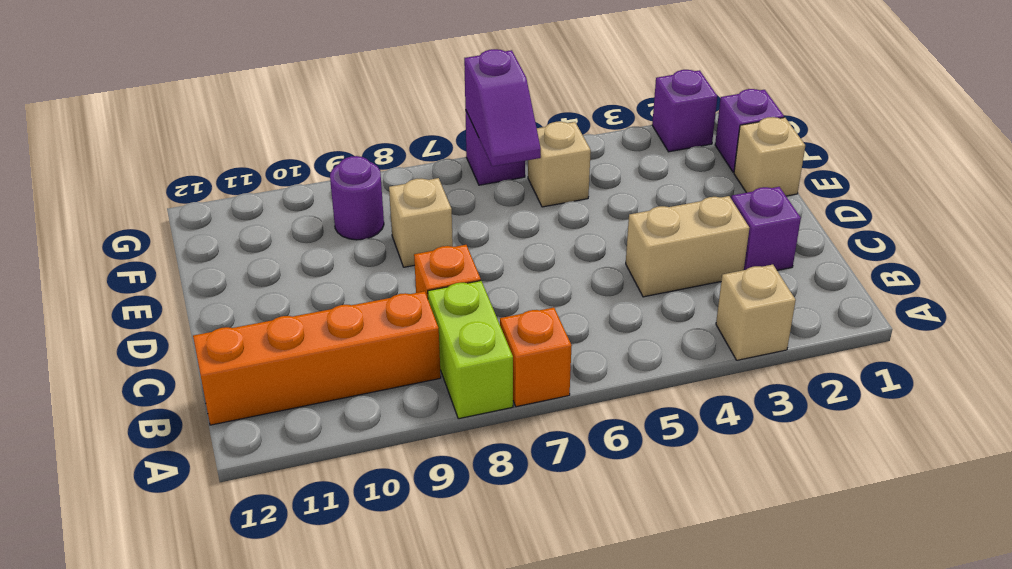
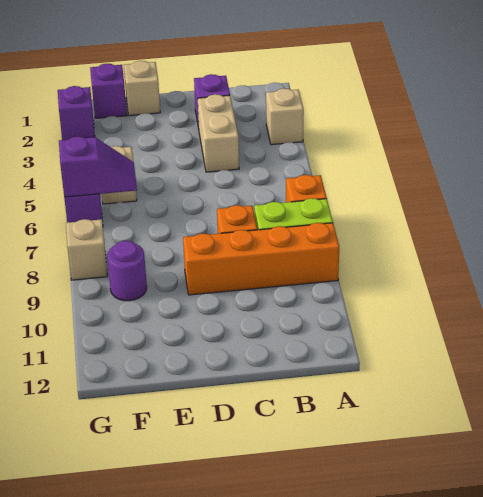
orange brick B9:B12 level 1 -> orange brick A9:D9 level 1
tan brick E8 level 1 -> tan brick G8 level 1

